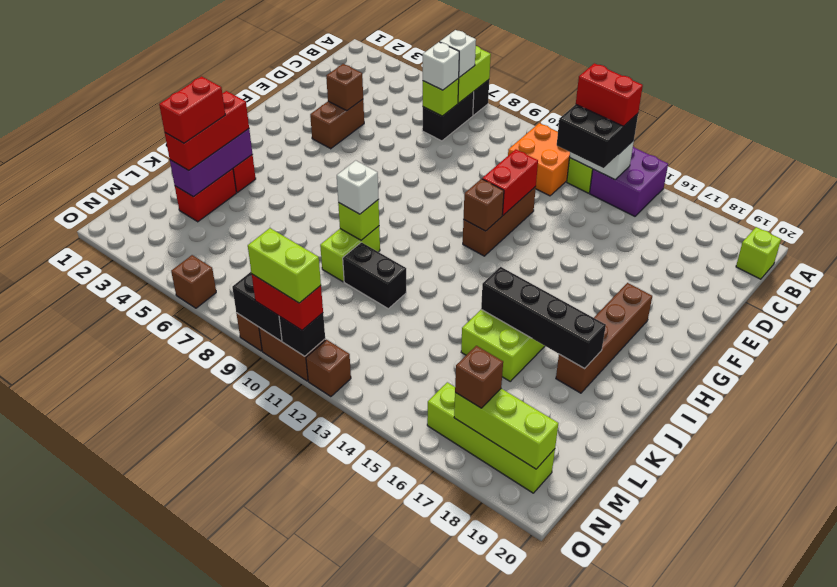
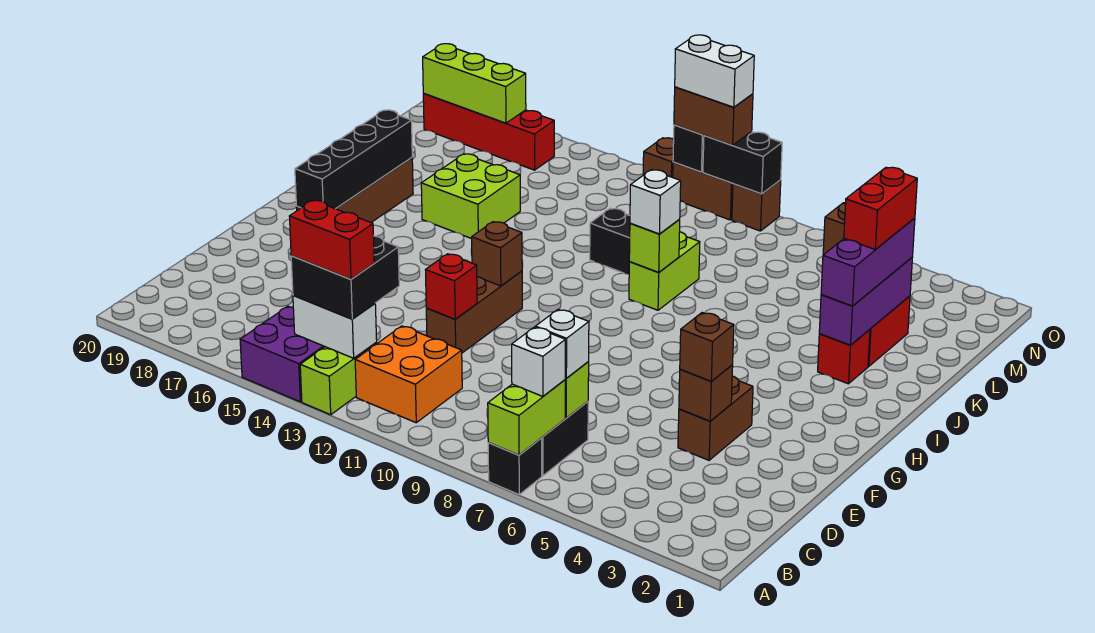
lime brick B20 level 1 -> none
red brick E12:F12 level 2 -> red brick E12 level 2
red brick J3:L3 level 3 -> purple brick J3:L3 level 3
black brick J15:J18 level 2 -> black brick G18:J18 level 2
lime brick N16:N19 level 1 -> red brick N16:N19 level 1
brown brick N17 level 3 -> brown brick E4 level 3
red brick O10:O11 level 3 -> brown brick O10:O11 level 3
lime brick O10:O11 level 4 -> white brick O10:O11 level 4

